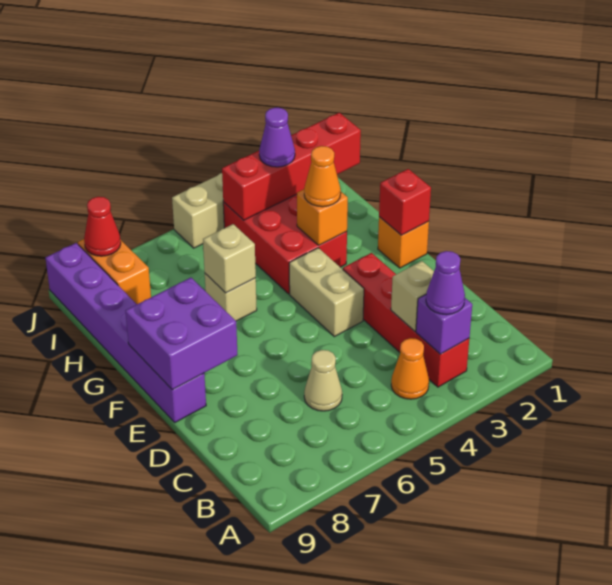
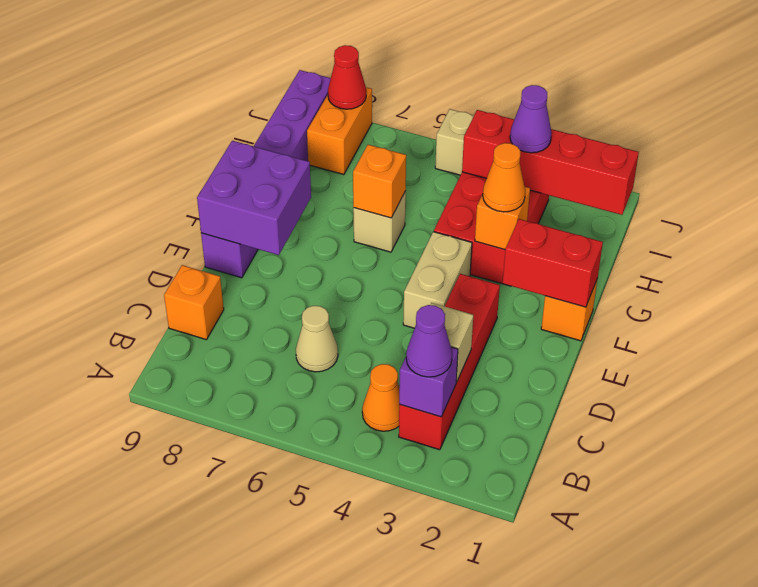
none -> orange brick C9 level 1
red brick F1 level 2 -> red brick F1:F2 level 2
tan brick G6 level 2 -> orange brick G6 level 2

